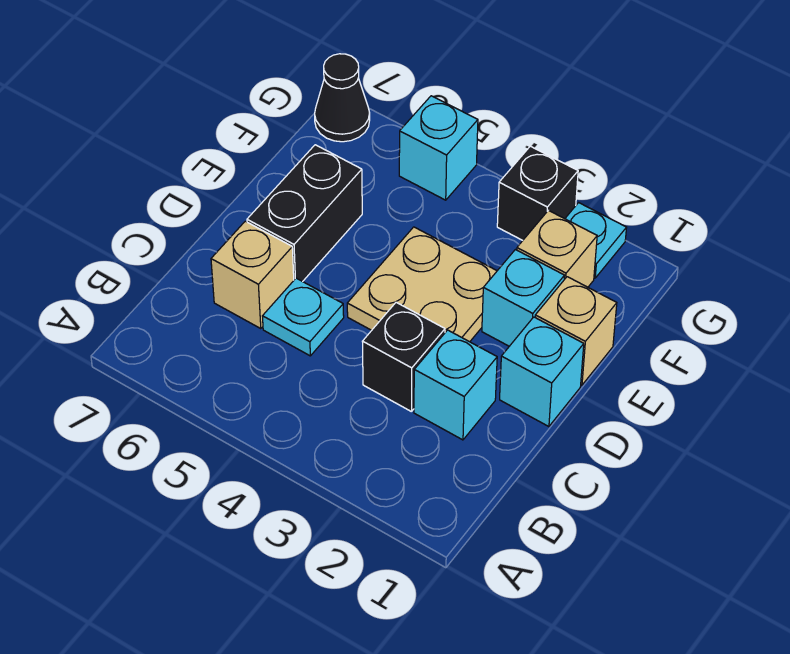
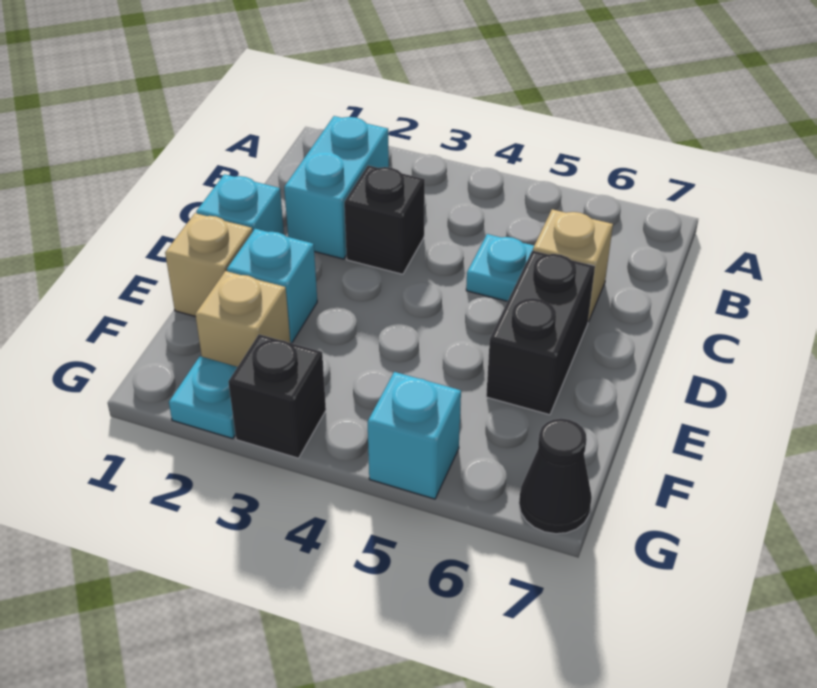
cyan brick C2 level 1 -> cyan brick B2:C2 level 1
tan plate D3:E4 level 1 -> none

